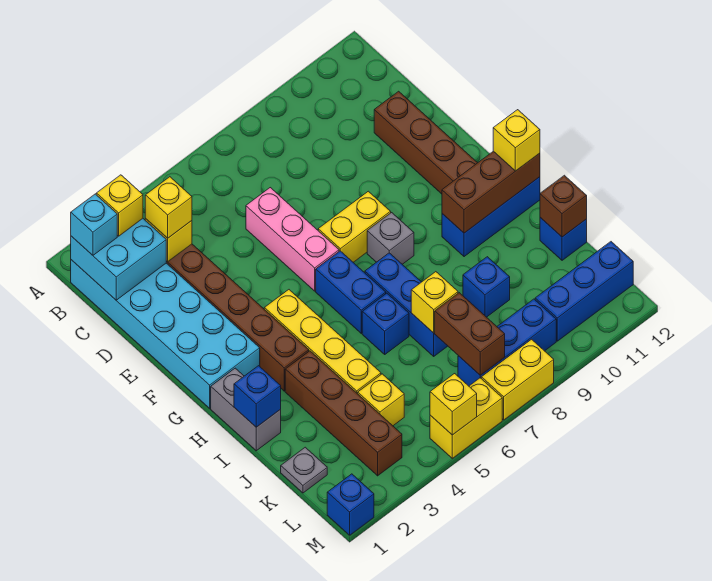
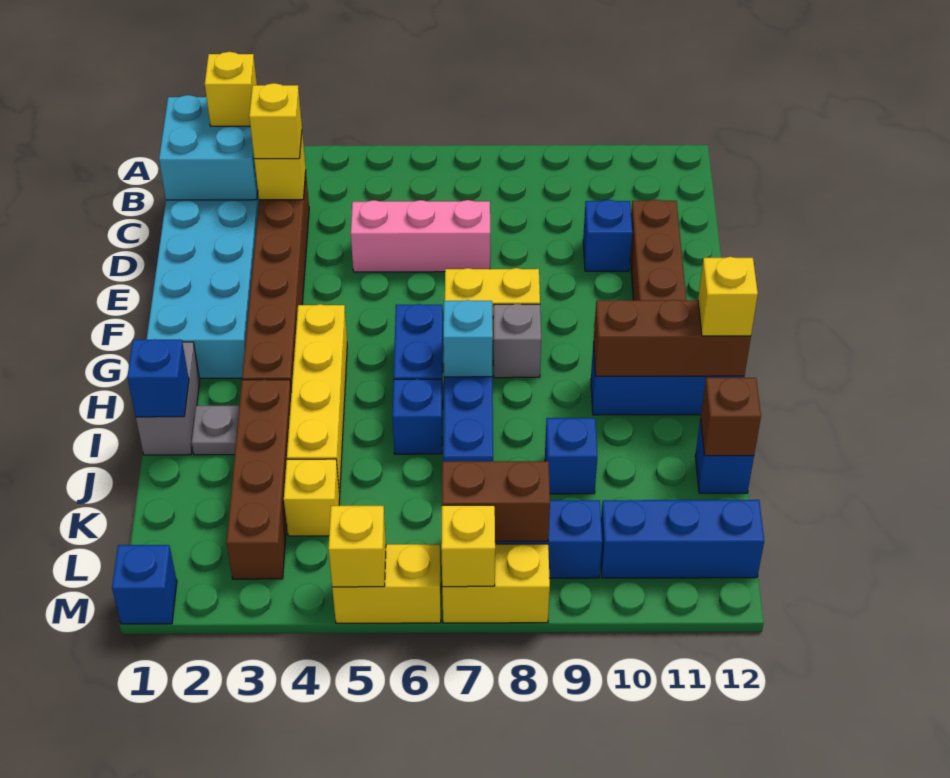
cyan brick B1 level 3 -> cyan brick H7 level 2
pink brick D6:F6 level 1 -> pink brick D5:D7 level 1
none -> blue brick D10 level 1
yellow brick J7 level 2 -> yellow brick M7 level 2
grey plate K1 level 1 -> grey plate I2 level 1
brown brick K7:L7 level 2 -> brown brick L7:L8 level 2

